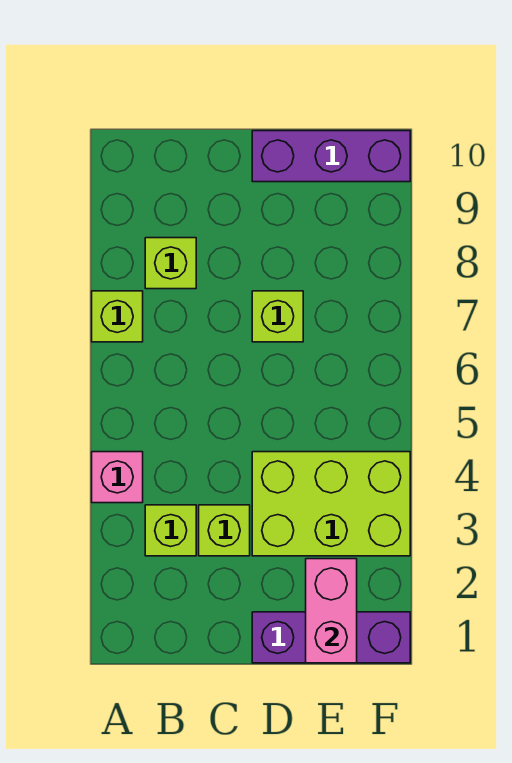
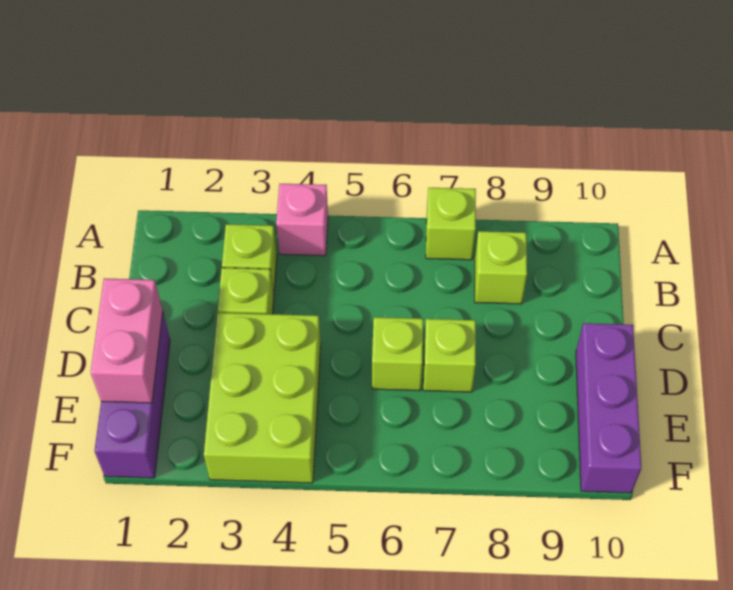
none -> lime brick D6 level 1
pink brick E1:E2 level 2 -> pink brick D1:E1 level 2

